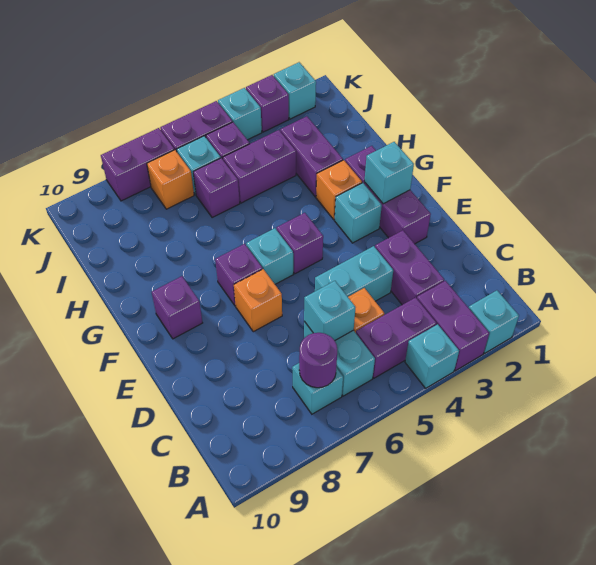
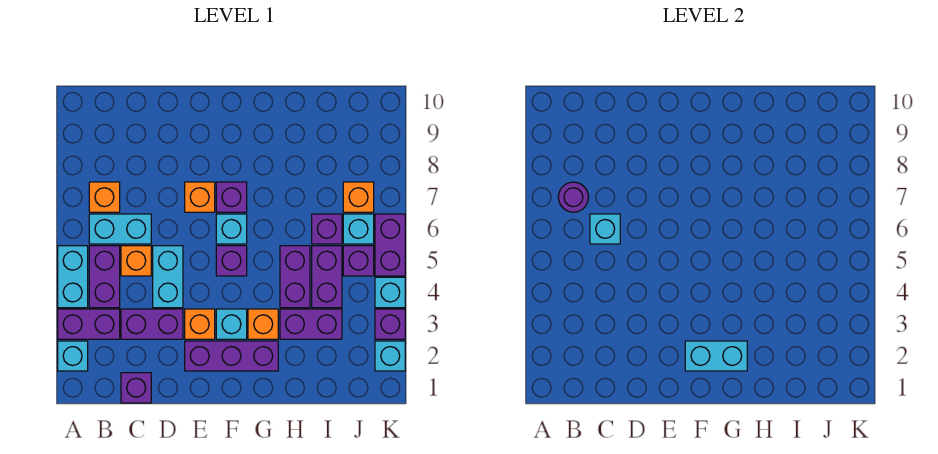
cyan brick A4 level 1 -> cyan brick A4:A5 level 1
cyan brick B7 level 1 -> orange brick B7 level 1
none -> orange brick E3 level 1
cyan brick F2 level 2 -> cyan brick F2:G2 level 2
purple brick F9 level 1 -> purple brick C1 level 1
purple brick K7:K8 level 1 -> purple brick H4:H5 level 1

